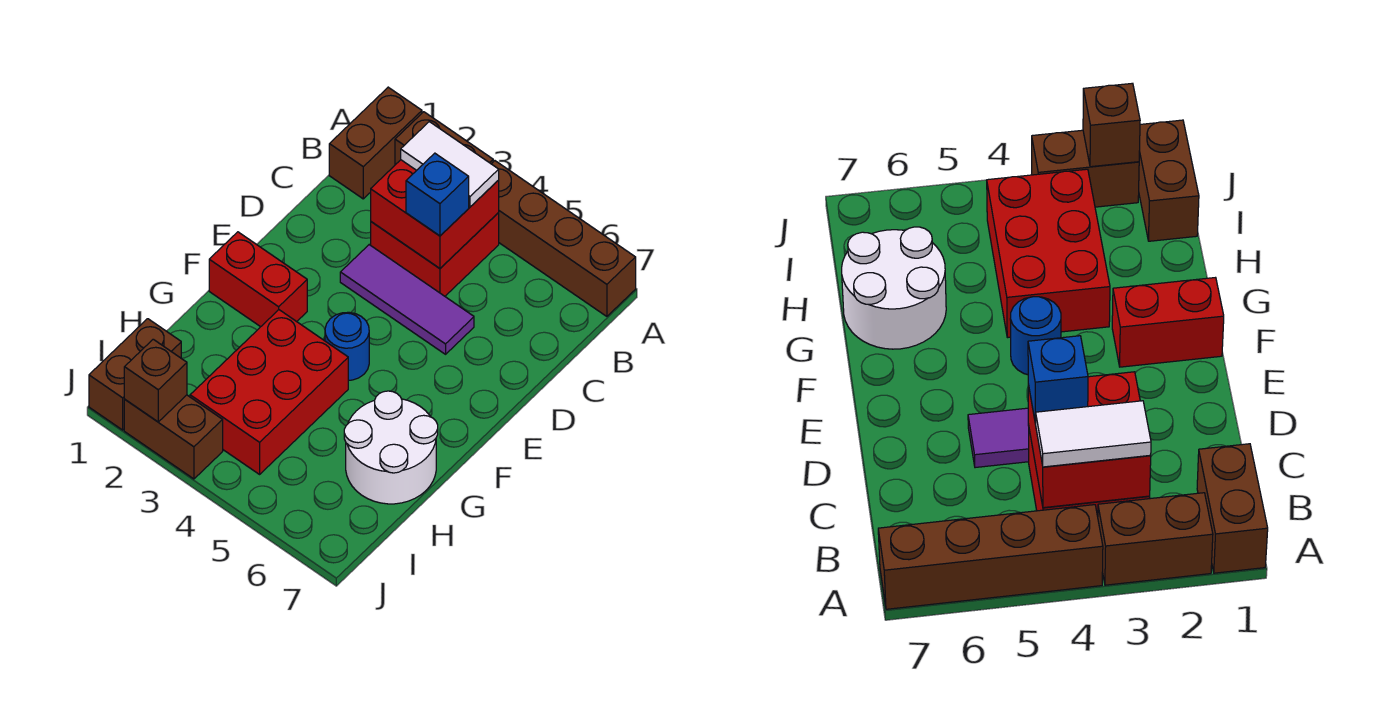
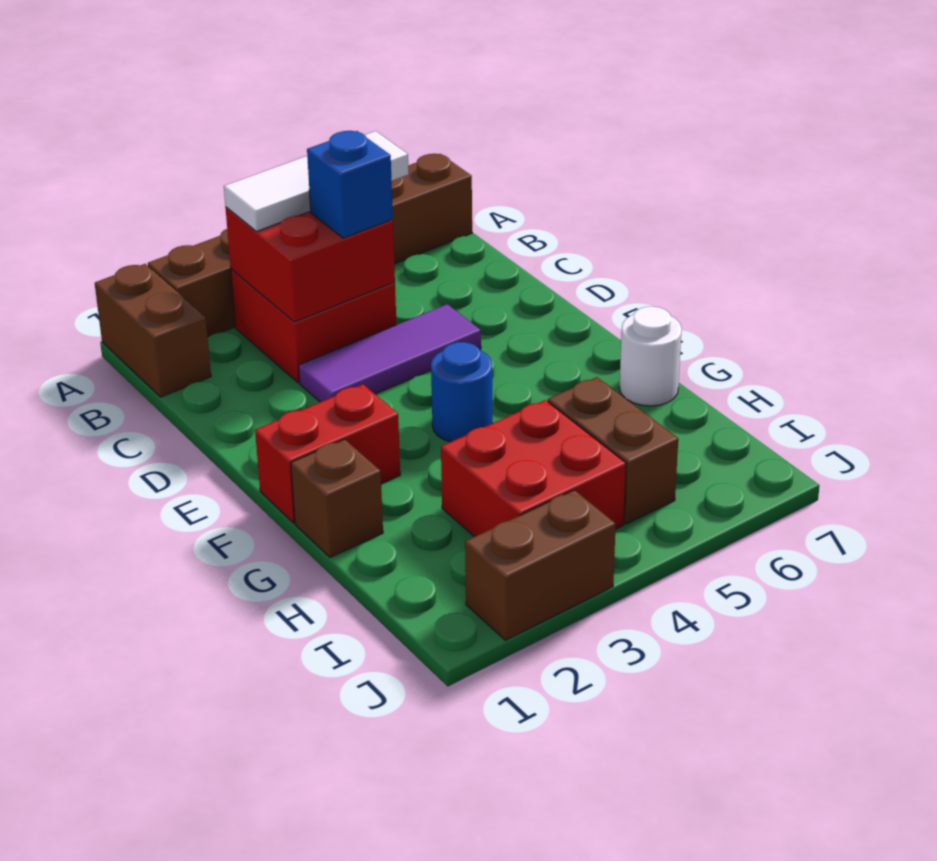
white tile B3:B4 level 3 -> white tile B3:B5 level 3
red brick G3:I4 level 1 -> red brick H3:I4 level 1
white round brick G6:H7 level 1 -> white round brick G7 level 1
brown brick I1:J1 level 1 -> brown brick H5:I5 level 1
brown brick J2 level 2 -> brown brick G1 level 1

